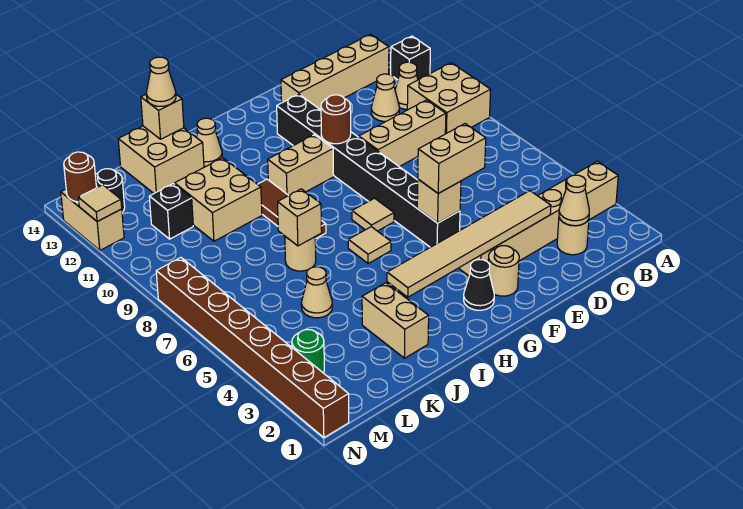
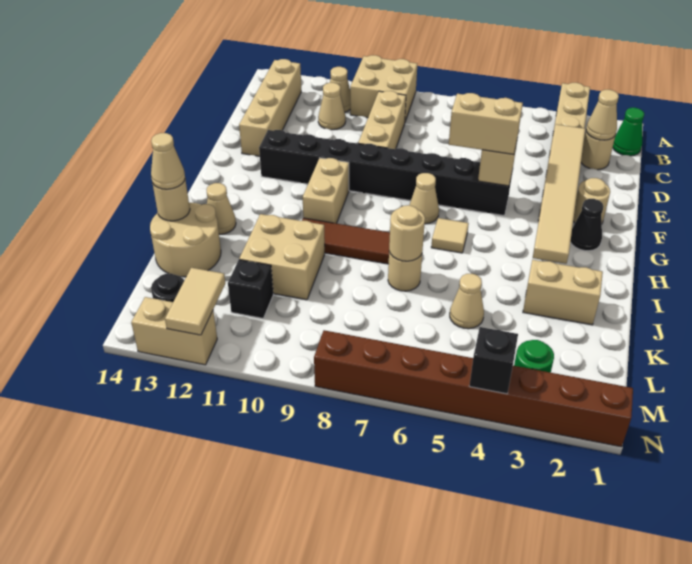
black brick A12 level 1 -> black brick N4 level 2
none -> green cone B1 level 1
tan brick E5:F5 level 3 -> tan brick F5:F6 level 3
brown round brick F10 level 2 -> none
tan tile G7 level 1 -> tan cone G7 level 1
tan brick J7 level 2 -> tan round brick J7 level 2
tan brick J13:K14 level 1 -> tan round brick J13:K14 level 1
tan brick J14 level 2 -> tan round brick J14 level 2
tan tile N12 level 2 -> tan tile M12:N12 level 2
brown round brick N13 level 2 -> none

